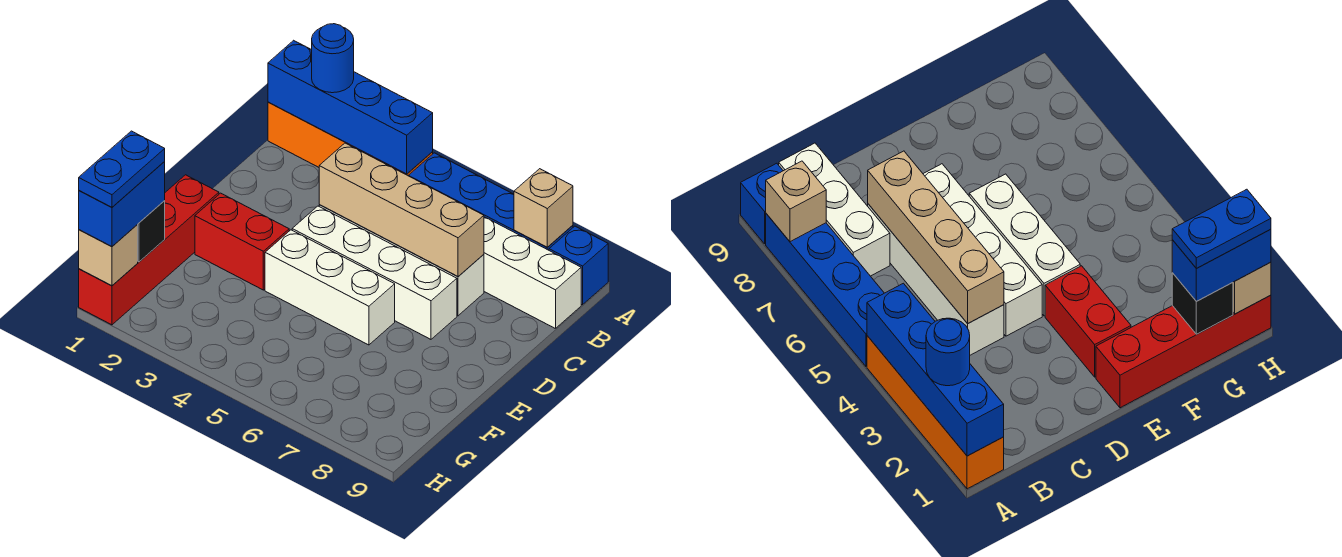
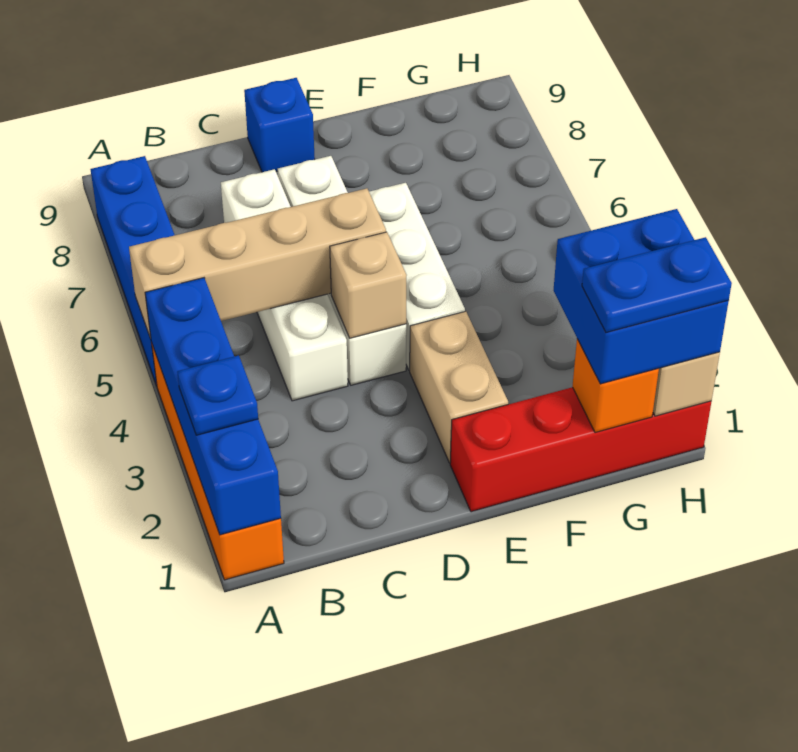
blue round brick A2 level 3 -> blue plate A2 level 3
tan brick A8 level 2 -> tan brick D4 level 2
blue brick A9 level 1 -> blue brick D9 level 1
white brick B7:B9 level 1 -> none
tan brick C4:C7 level 2 -> tan brick A5:D5 level 2
red brick E2:E3 level 1 -> tan brick E2:E3 level 1
black brick G1 level 2 -> orange brick G1 level 2
blue brick G1:H1 level 3 -> blue brick G1:H2 level 3

